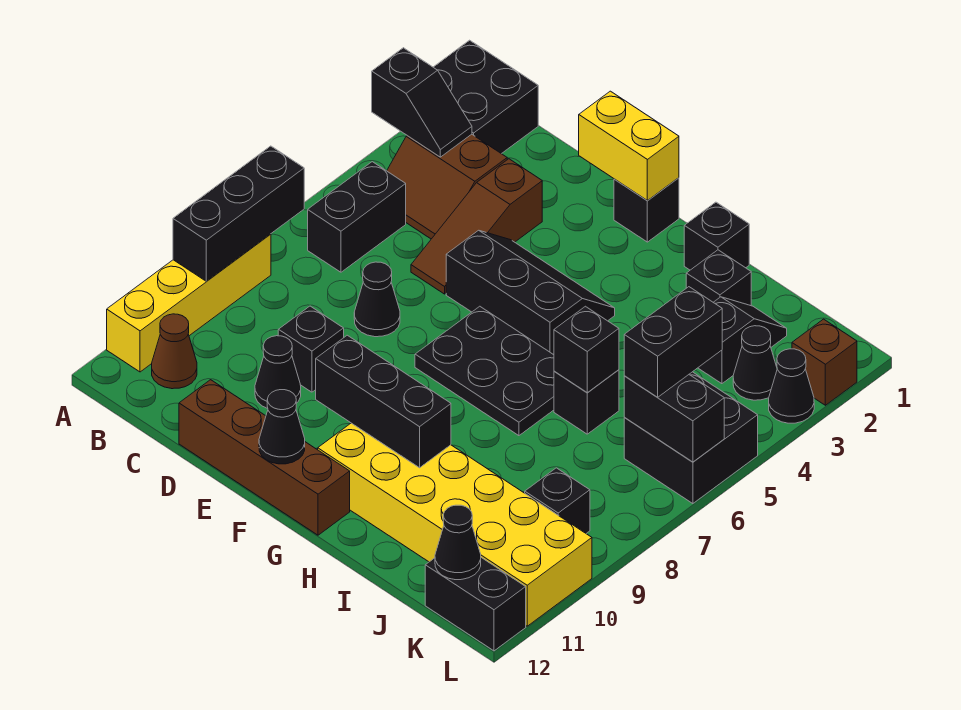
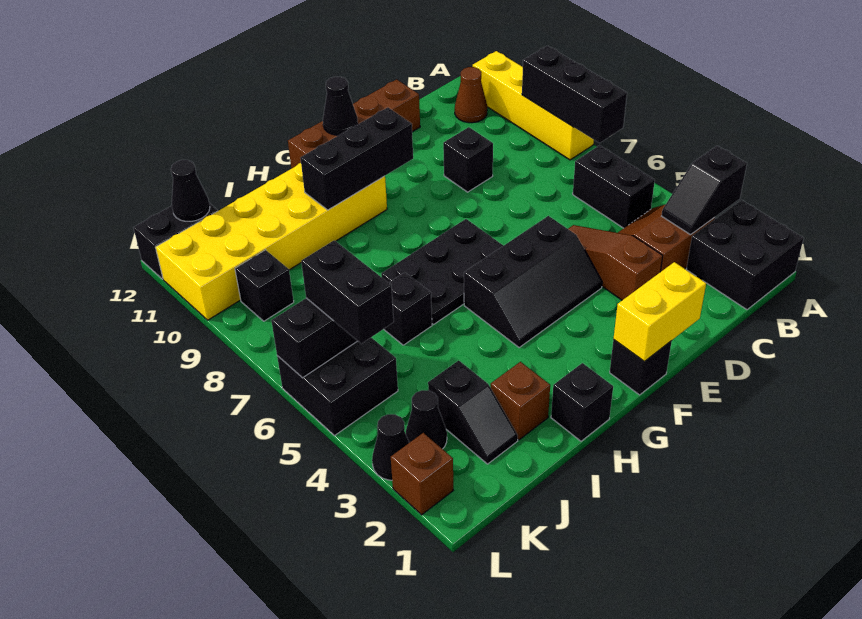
black cone D7 level 1 -> none
black cone D10 level 1 -> none
black brick I2 level 1 -> brown brick I2 level 1
black brick I6 level 2 -> none

